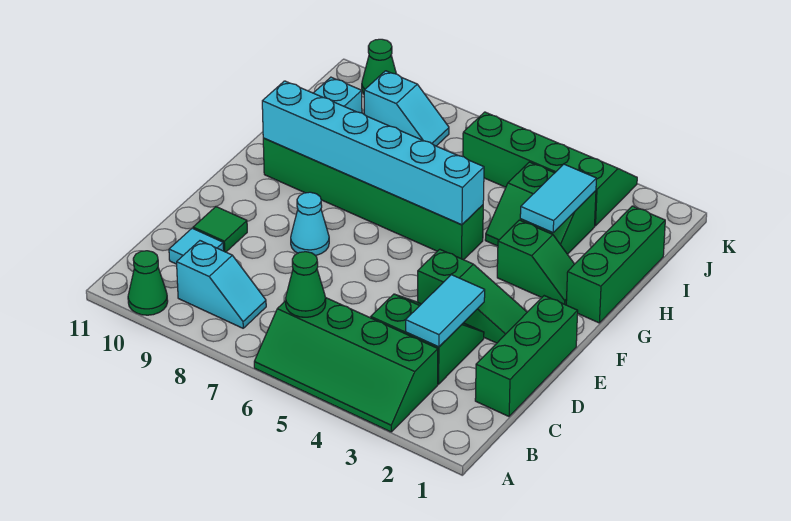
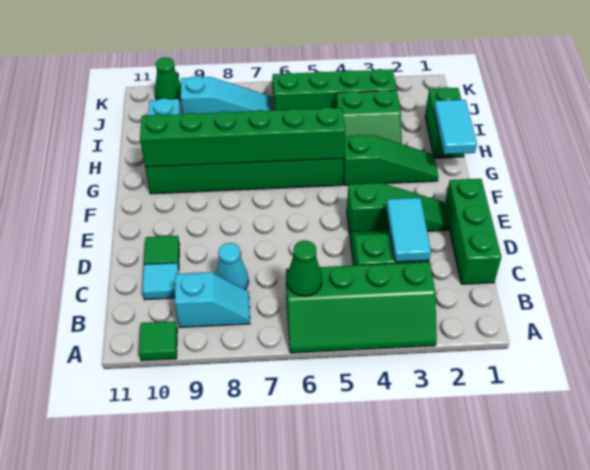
green cone A10 level 1 -> green tile A10 level 1
cyan cone E8 level 1 -> cyan cone C8 level 1
green brick G1:I1 level 1 -> green brick H1:I1 level 1
green slope G2:G3 level 1 top 3 -> green slope G2:G4 level 1 top 4
cyan brick G5:G10 level 2 -> green brick G5:G10 level 2
cyan tile H3:I3 level 2 -> cyan tile G1:H1 level 2
cyan slope J8:J9 level 1 top 9 -> cyan slope J7:J9 level 1 top 9

